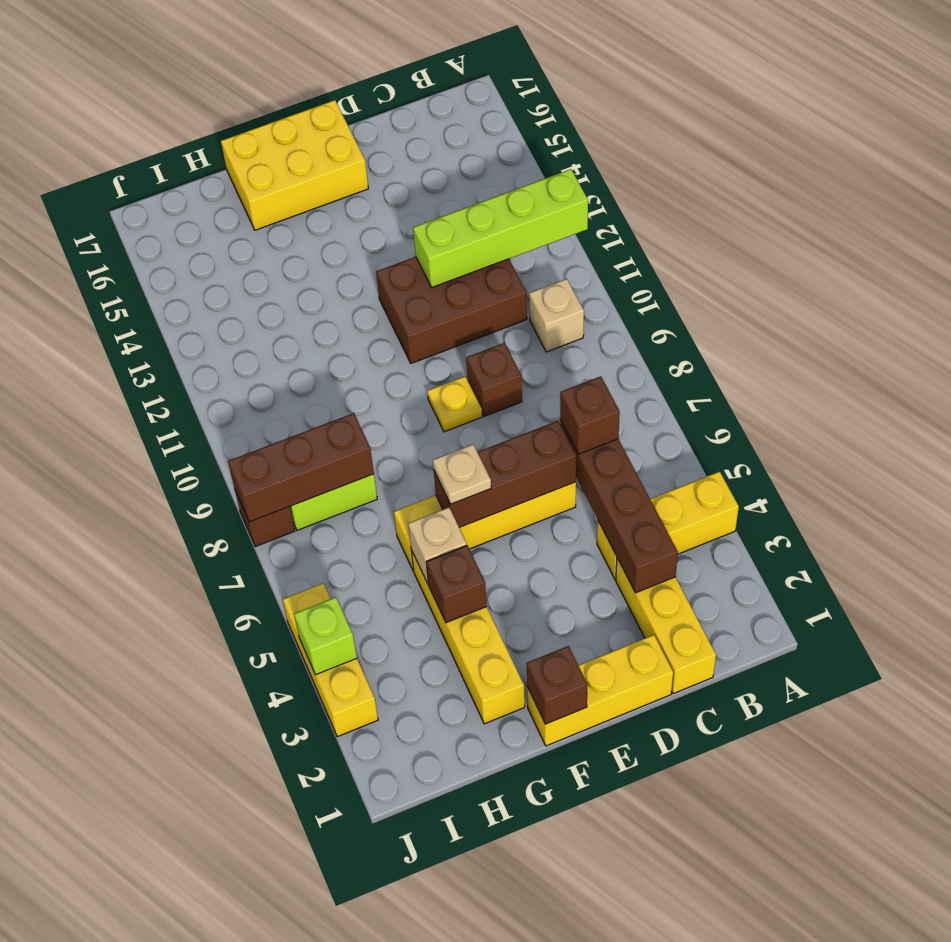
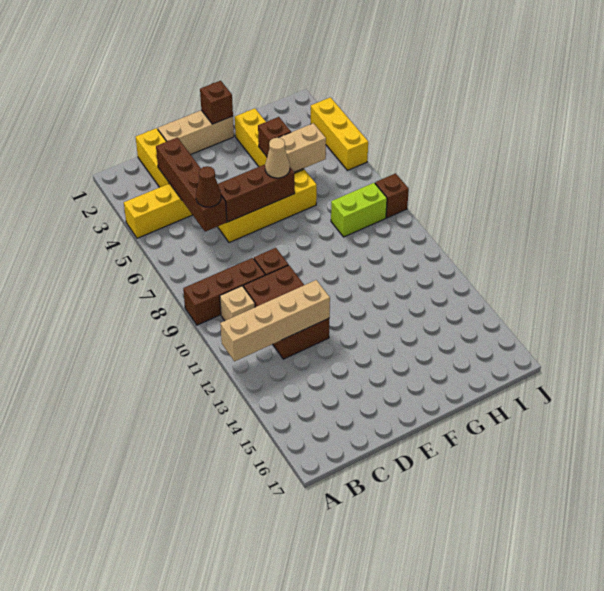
lime brick A12:D12 level 2 -> tan brick A12:D12 level 2
brown brick C6 level 3 -> brown cone C6 level 3
brown brick C11:E12 level 1 -> brown brick C10:D12 level 1
yellow brick D1:F1 level 1 -> tan brick D1:F1 level 1
yellow plate E9 level 1 -> none
yellow brick E16:G17 level 1 -> none
tan plate F6 level 3 -> tan cone F6 level 3
tan brick G5 level 2 -> tan brick G5:H5 level 2
brown brick H8:J8 level 2 -> brown brick A9:C9 level 1
lime brick J4 level 2 -> none

